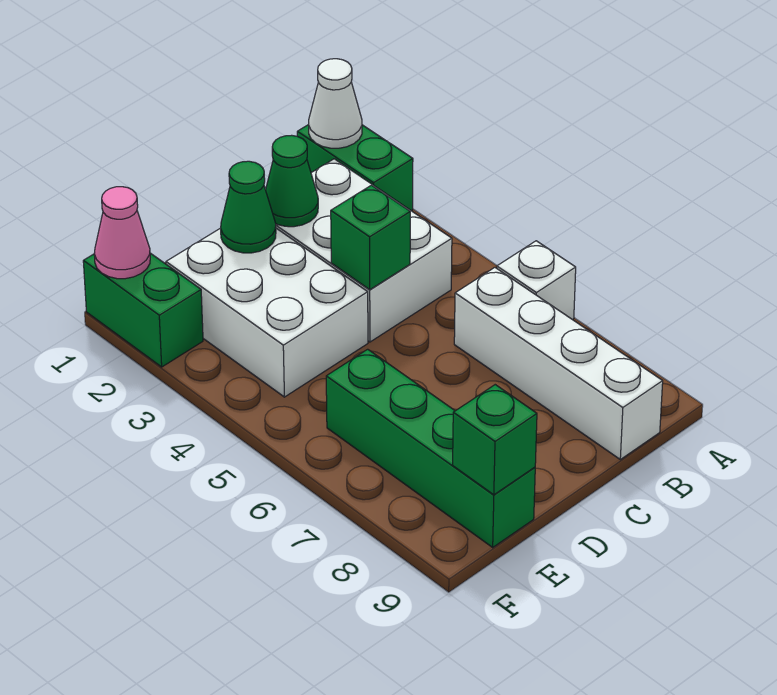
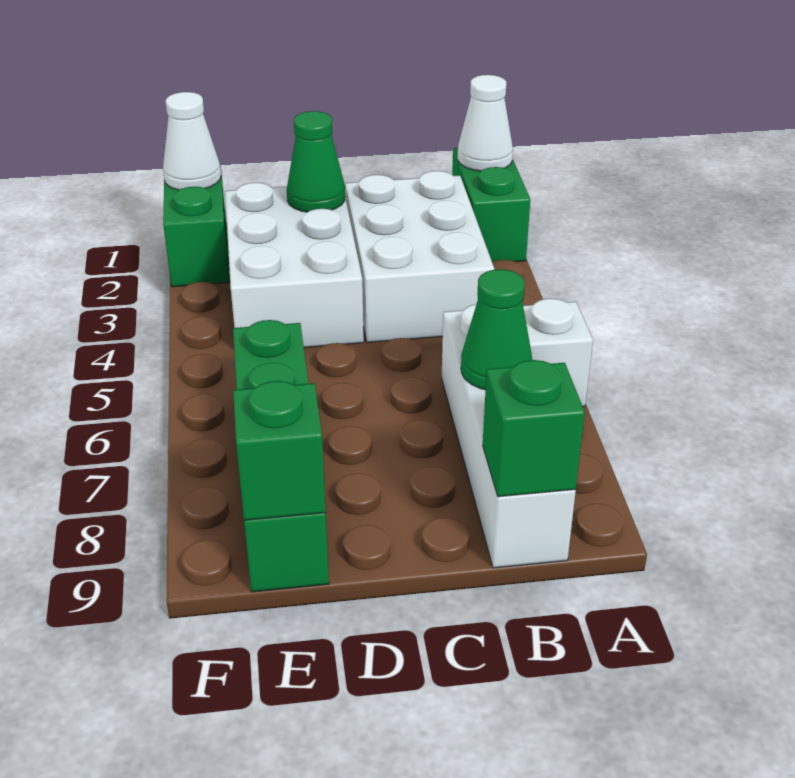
green cone C2 level 2 -> green cone B7 level 2
green brick C4 level 2 -> green brick B9 level 2
pink cone F1 level 2 -> white cone F1 level 2

